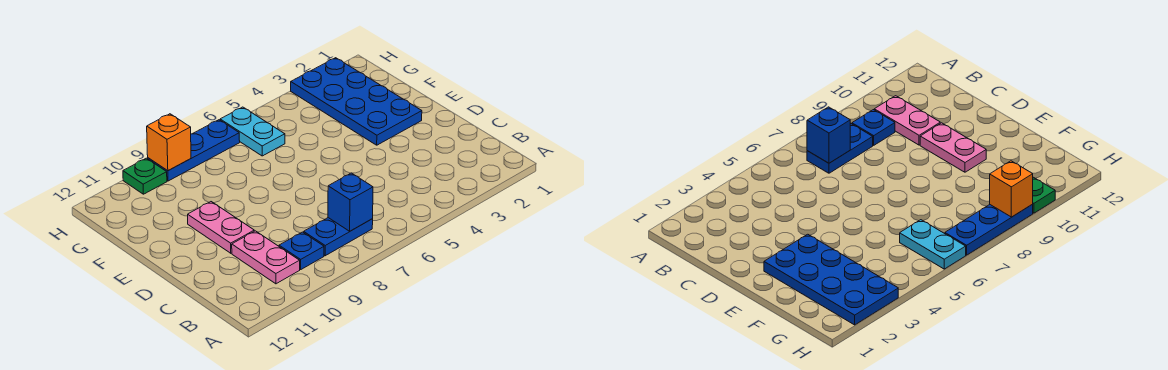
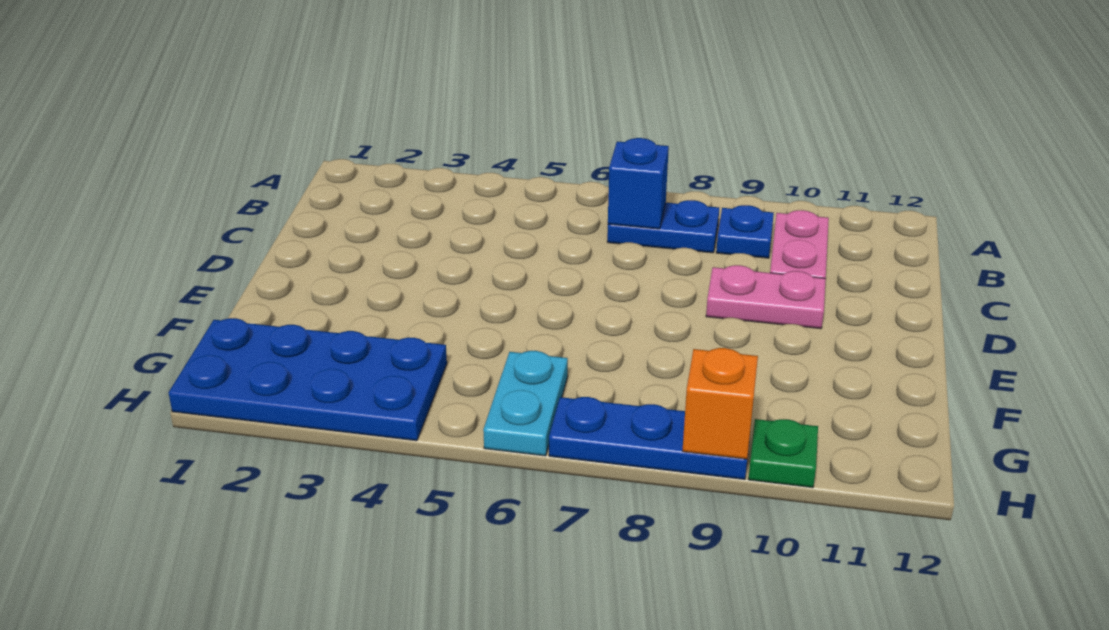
pink plate D10:E10 level 1 -> pink plate D9:D10 level 1
blue plate E2:H3 level 1 -> blue plate G1:H4 level 1

